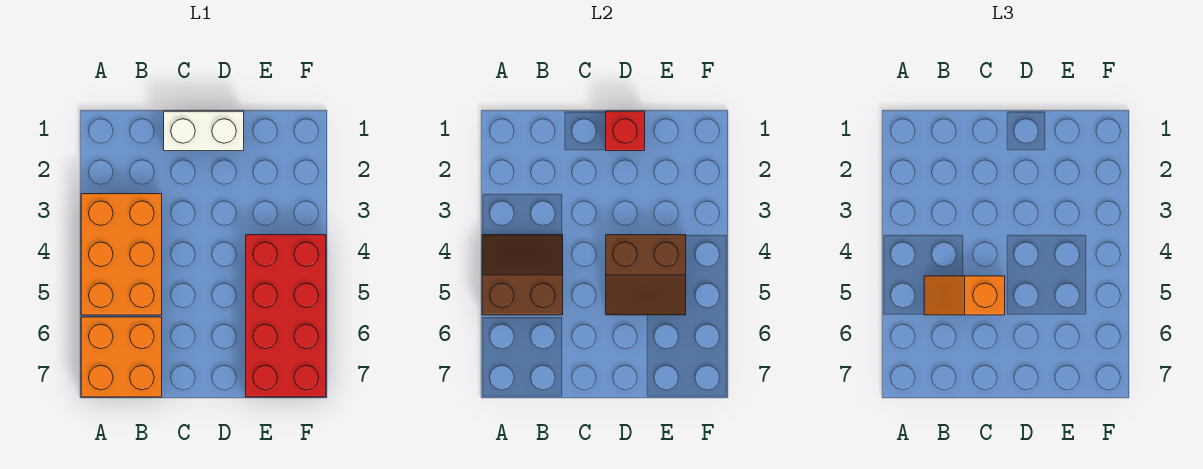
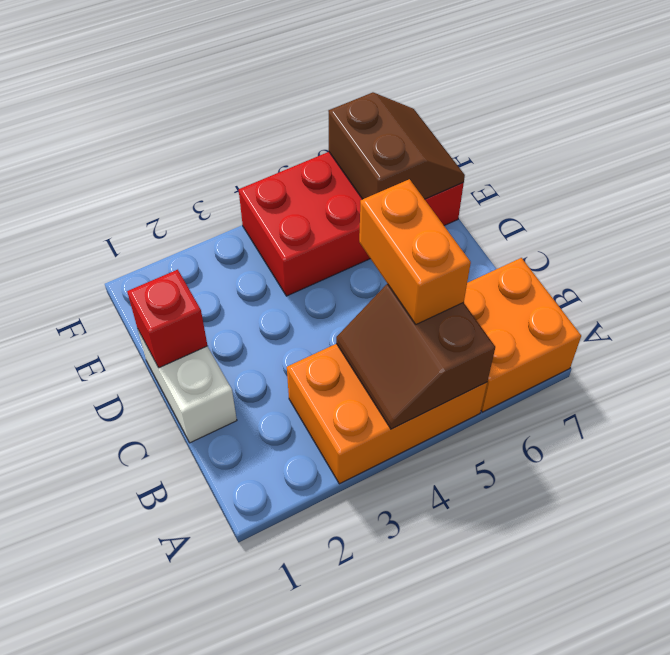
orange slope B5:C5 level 3 top C -> orange brick B5:C5 level 3
brown slope D4:E5 level 2 top 4 -> brown slope E6:F7 level 2 top 6

